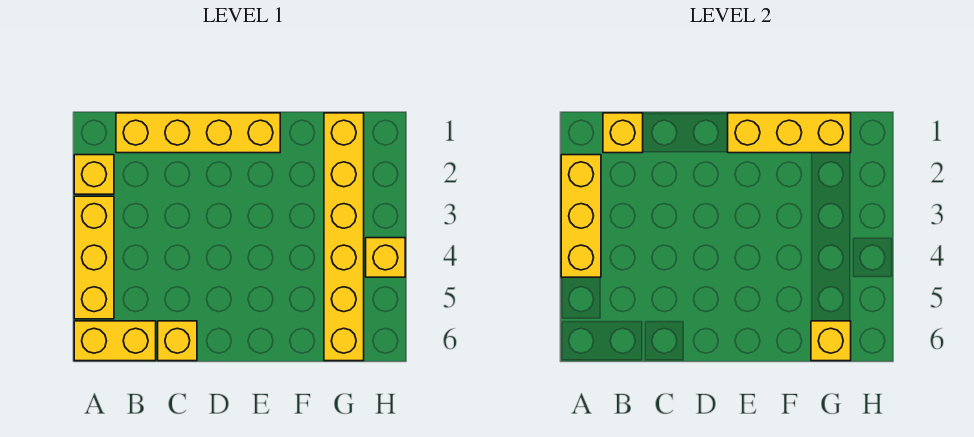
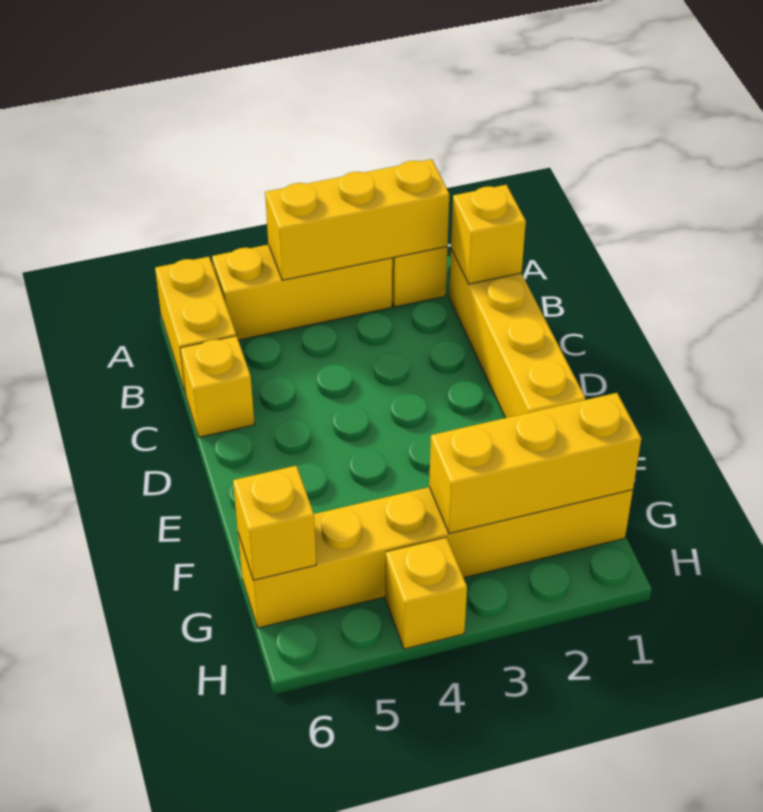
yellow brick E1:G1 level 2 -> yellow brick G1:G3 level 2

